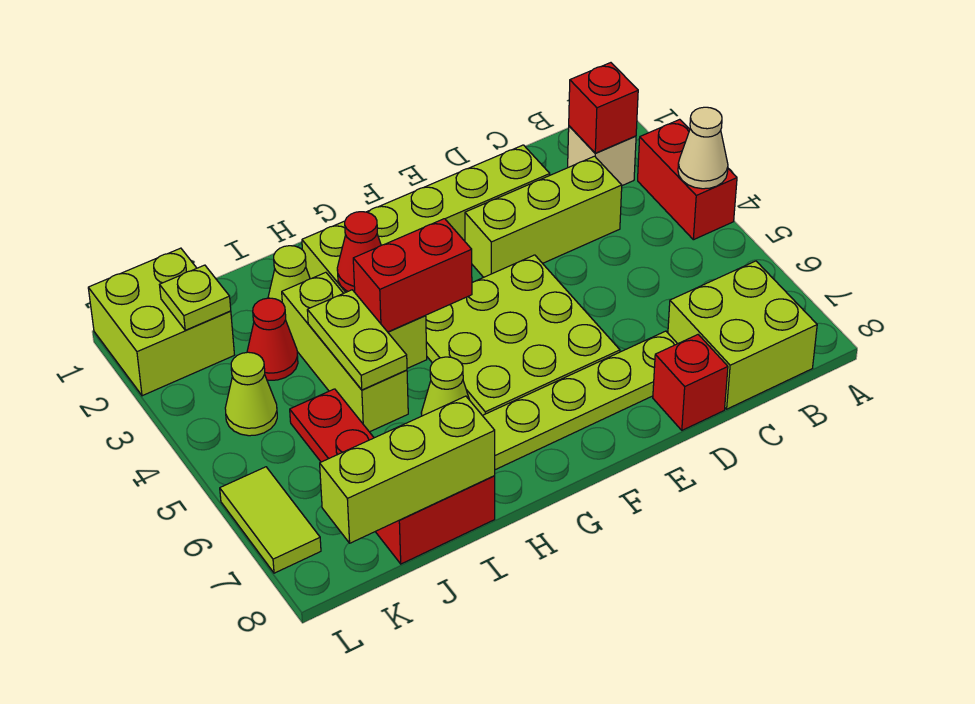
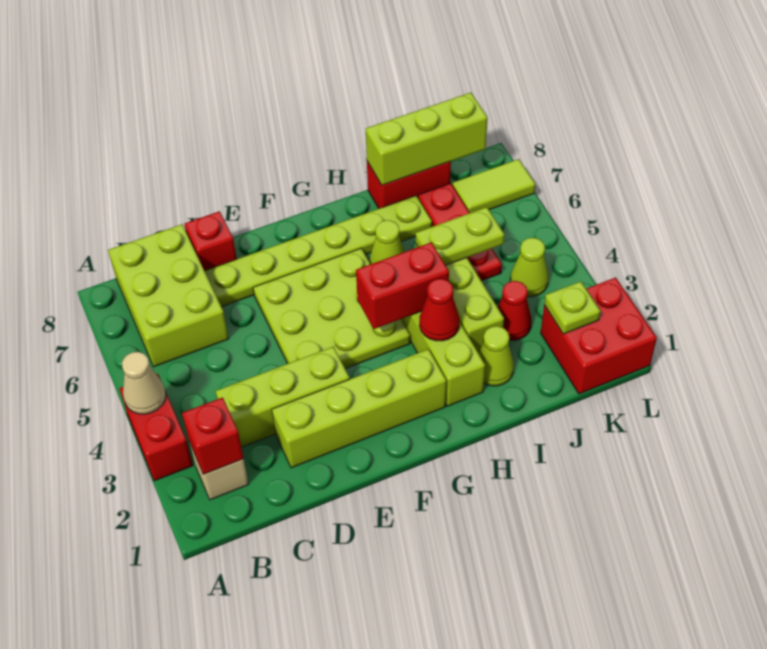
lime brick B7:C8 level 1 -> lime brick B6:C8 level 1
lime plate I4:I5 level 2 -> lime plate I5:J5 level 2
lime brick K1:L2 level 1 -> red brick K1:L2 level 1
lime tile L6:L7 level 1 -> lime tile K7:L7 level 1

